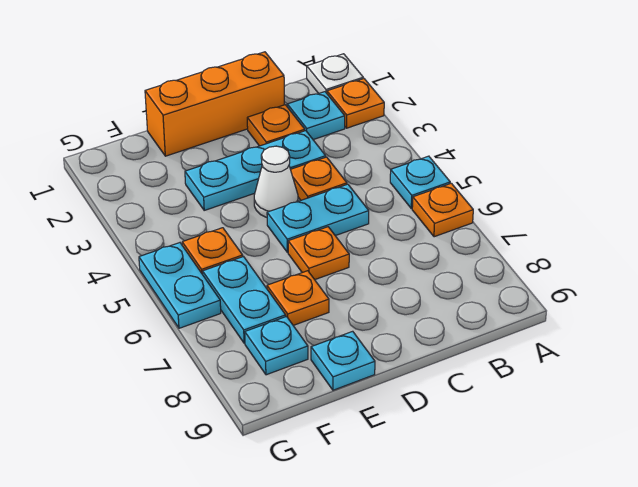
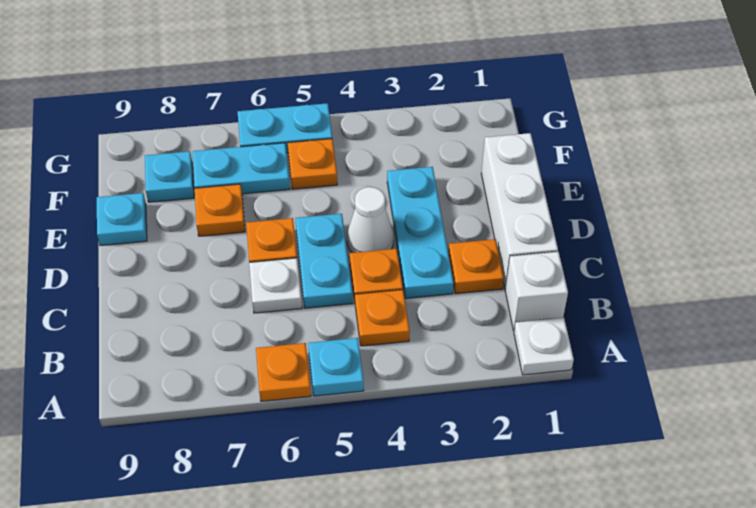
orange plate A2 level 1 -> orange plate B4 level 1
none -> white brick B1 level 1
cyan plate B2 level 1 -> none
orange brick C1:E1 level 1 -> white brick C1:E1 level 1
none -> white plate C6 level 1

